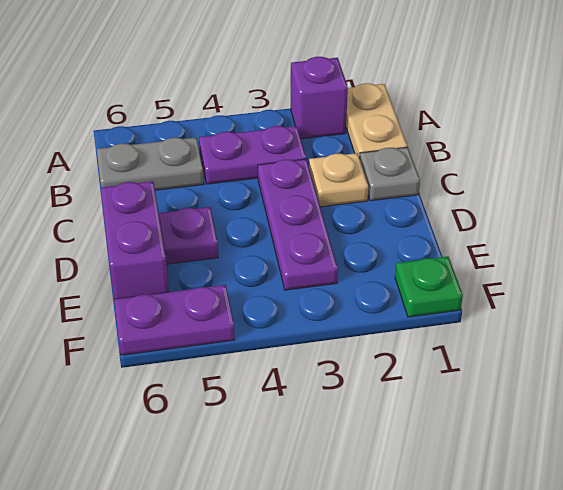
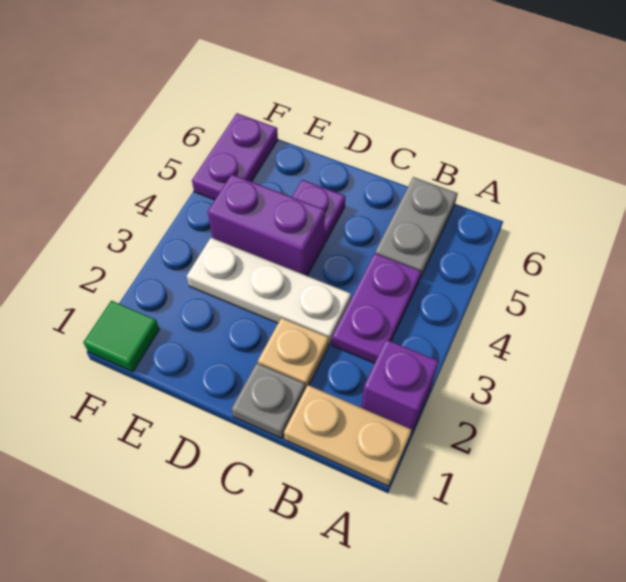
purple plate C3:E3 level 1 -> white plate C3:E3 level 1
purple brick D6:E6 level 1 -> purple brick D4:E4 level 1
green plate F1 level 1 -> green tile F1 level 1

